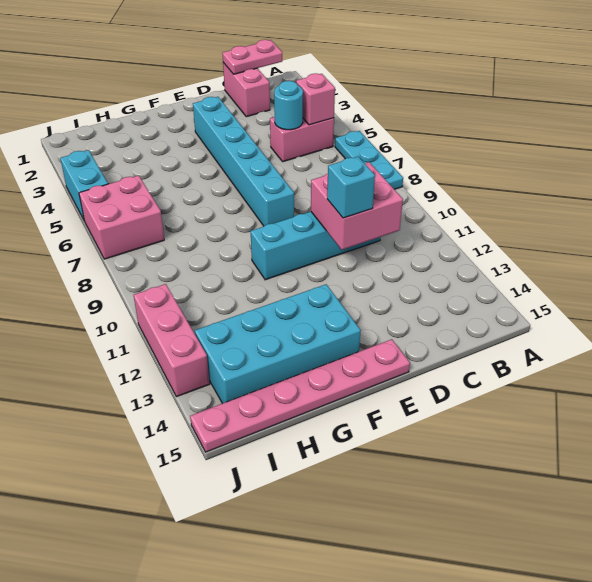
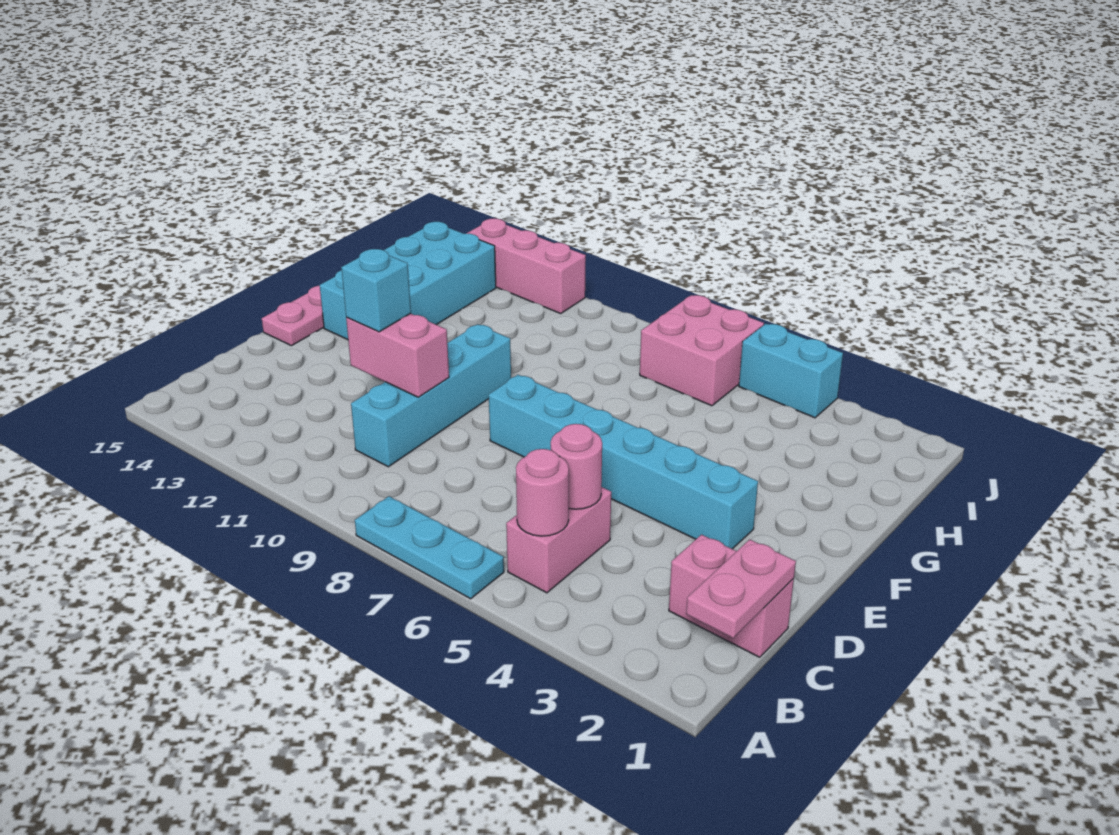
pink brick B5 level 2 -> pink round brick B5 level 2
cyan round brick C5 level 2 -> pink round brick C5 level 2
pink brick C10:D11 level 2 -> pink brick D10:D11 level 2

